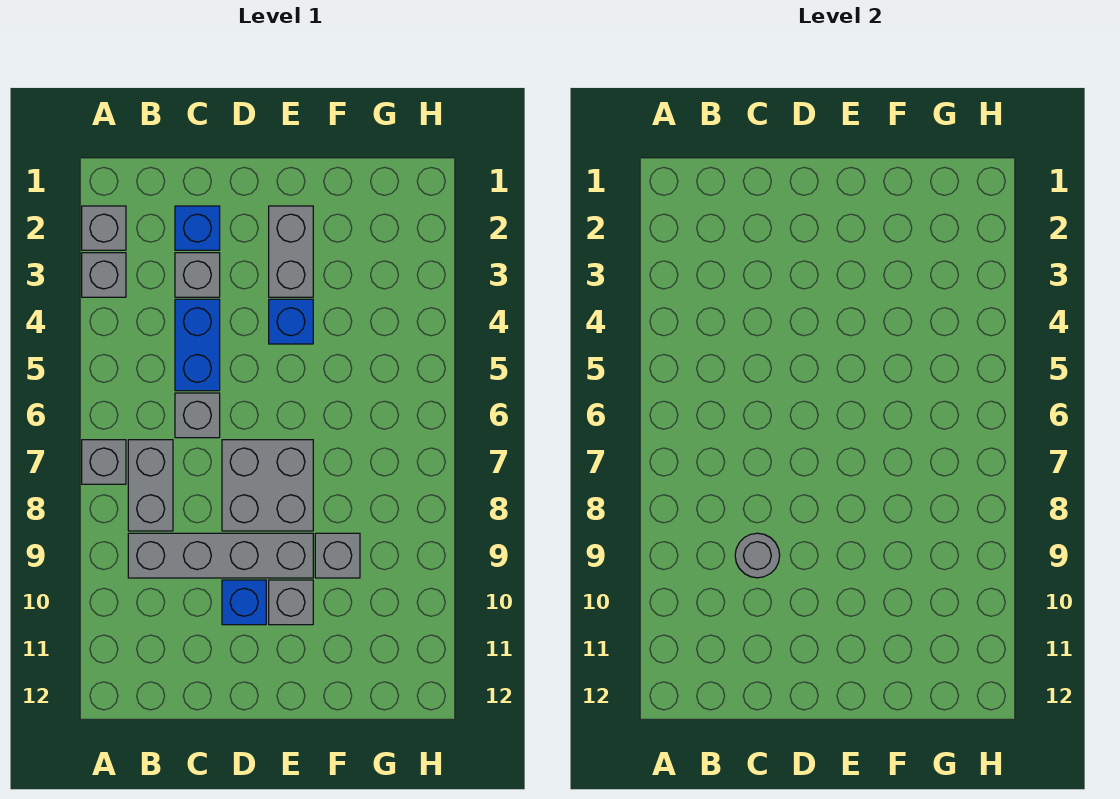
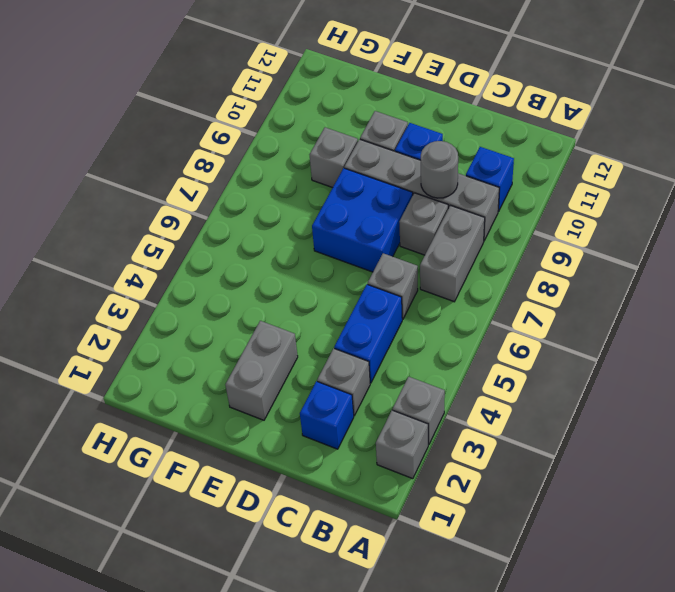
grey brick A7 level 1 -> grey brick C8 level 1
grey brick D7:E8 level 1 -> blue brick D7:E8 level 1
blue brick E4 level 1 -> blue brick B10 level 1

